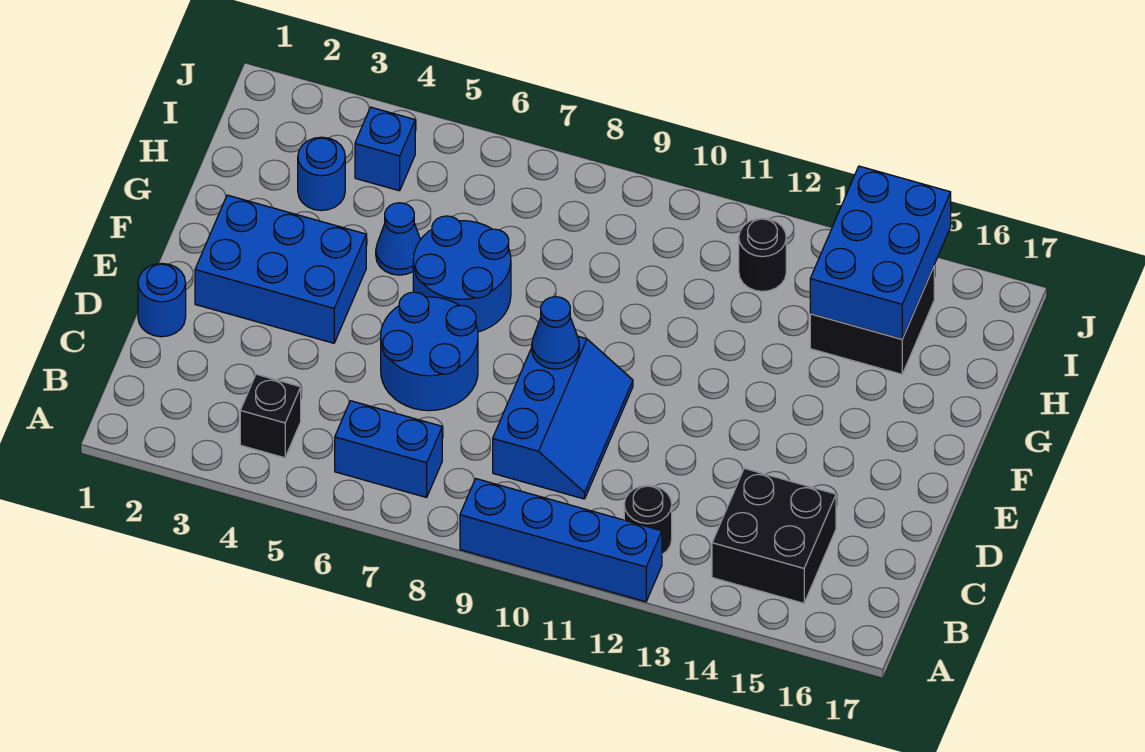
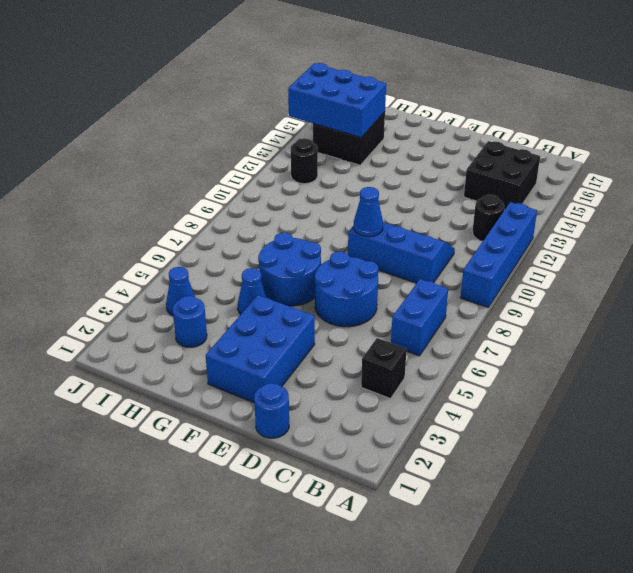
blue brick I4 level 1 -> blue cone I4 level 1

